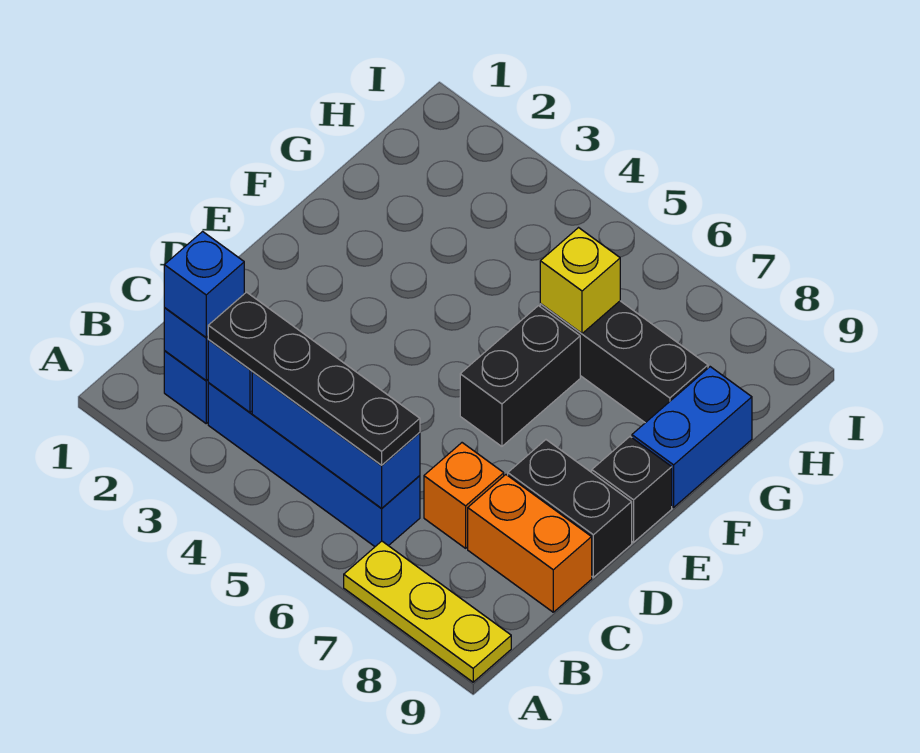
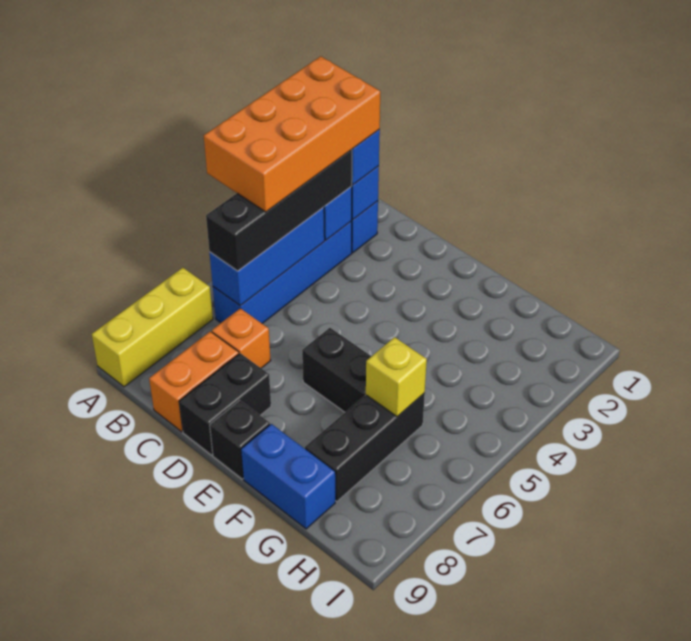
none -> orange brick A2:B5 level 4
yellow plate A7:A9 level 1 -> yellow brick A7:A9 level 1
black plate B3:B6 level 3 -> black brick B3:B6 level 3

